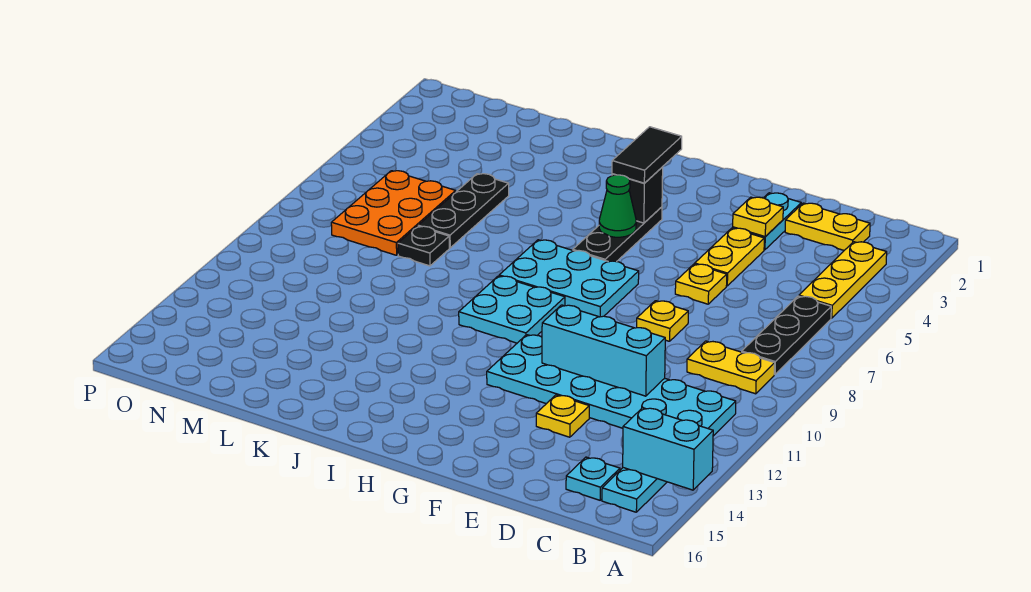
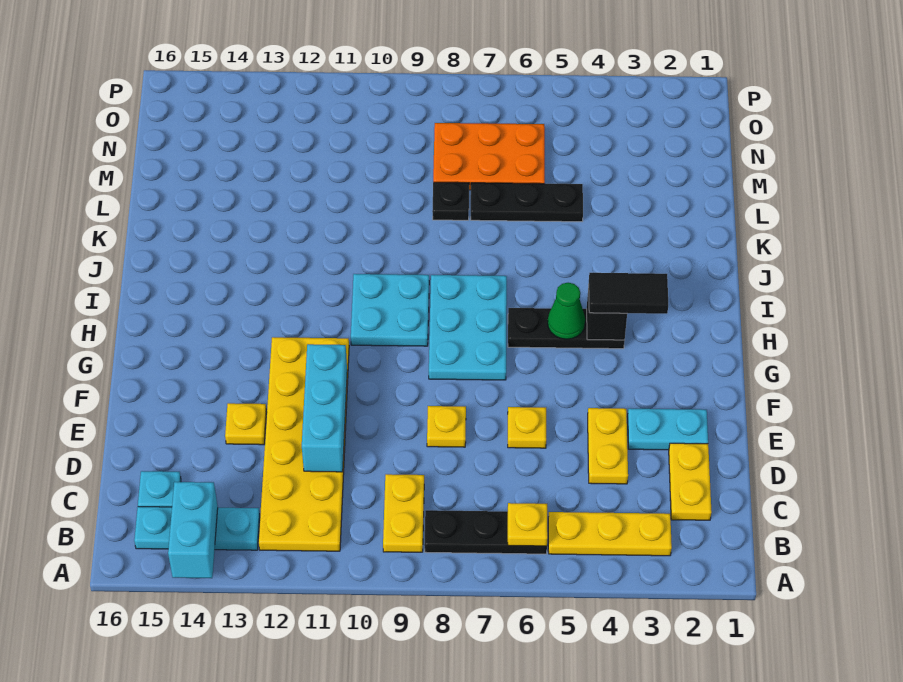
cyan plate B11:G12 level 1 -> yellow plate B11:G12 level 1
yellow plate E3 level 2 -> yellow plate B6 level 2
yellow plate E4:E5 level 1 -> yellow plate D4:E4 level 1

